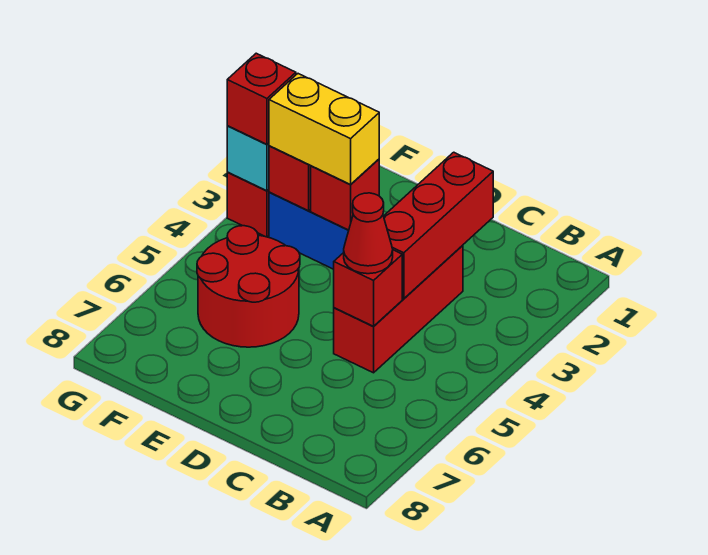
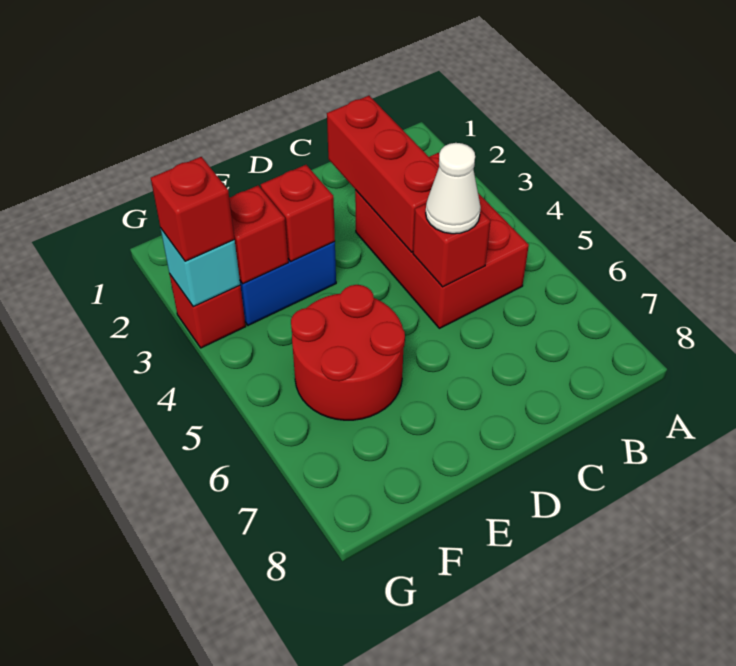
red brick C3:C5 level 1 -> red brick B3:C5 level 1
red cone C5 level 3 -> white cone C5 level 3
yellow brick E3:F3 level 3 -> none

